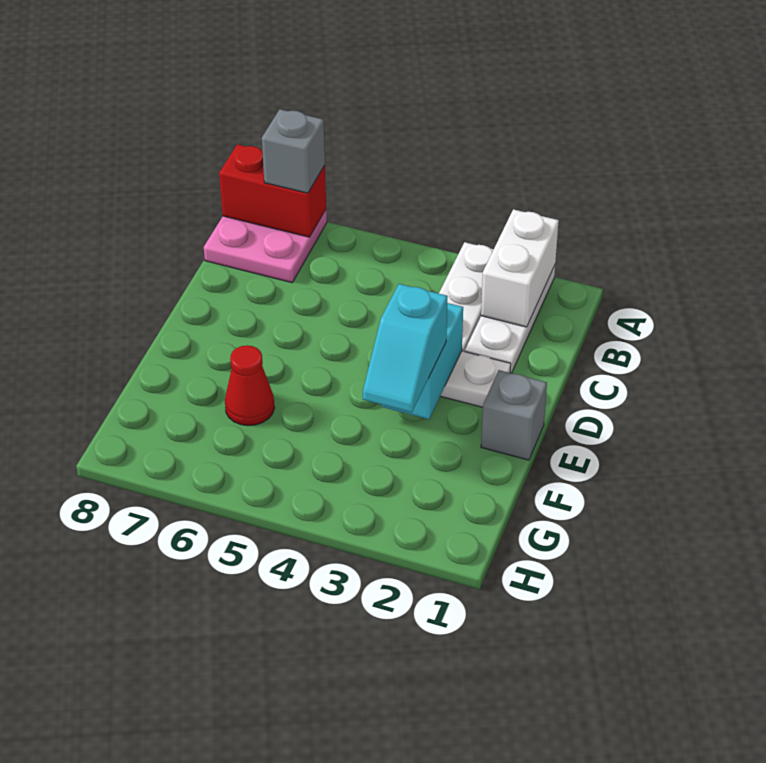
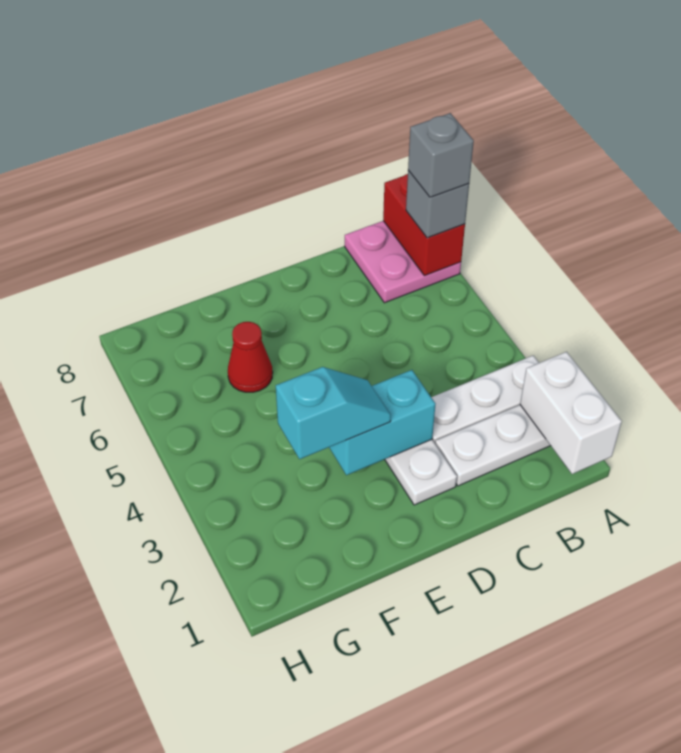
white brick A2:B2 level 2 -> white brick A1:A2 level 2
grey brick E1 level 1 -> grey brick A7 level 4
cyan slope E3:F3 level 3 top E -> cyan slope E3:F3 level 3 top F

